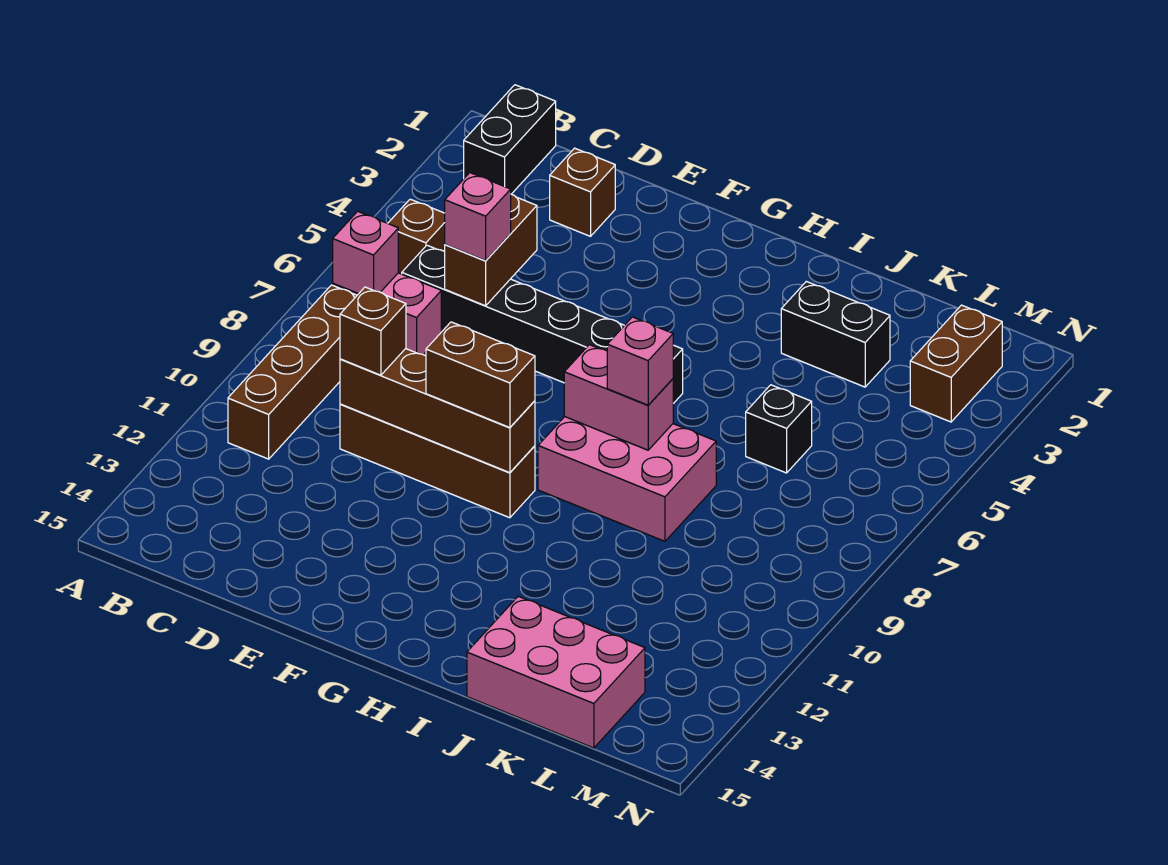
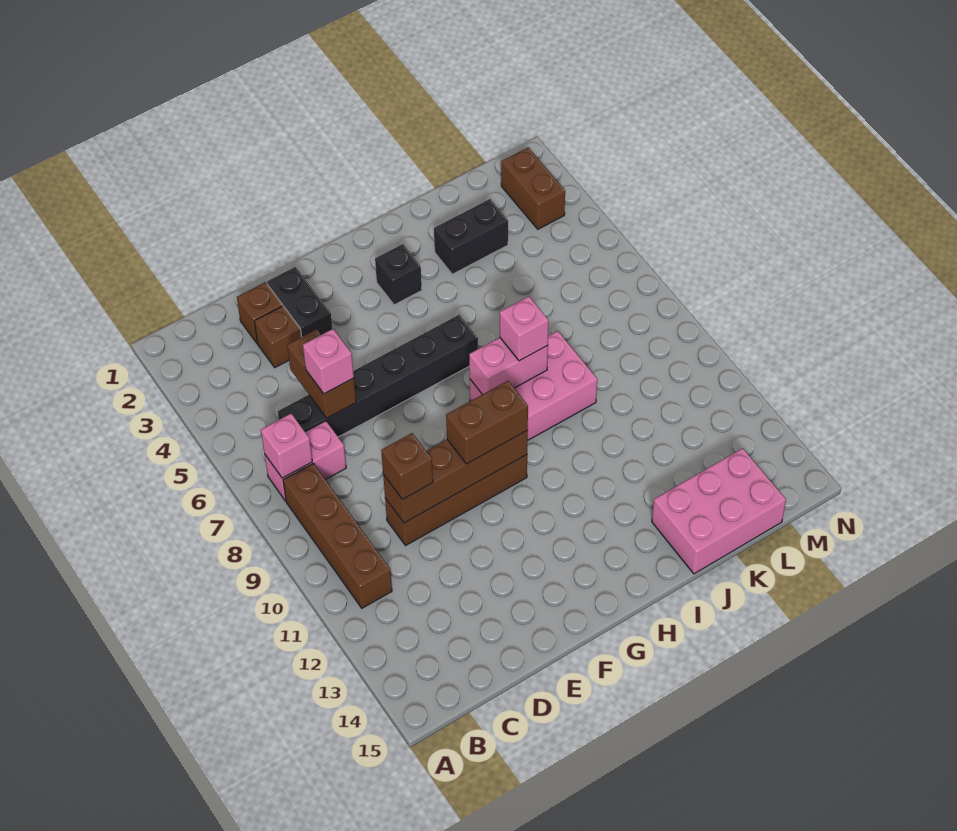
black brick B1:B2 level 1 -> black brick E2:E3 level 1
brown brick B5 level 1 -> brown brick D3 level 1
black brick K6 level 1 -> black brick H3 level 1

